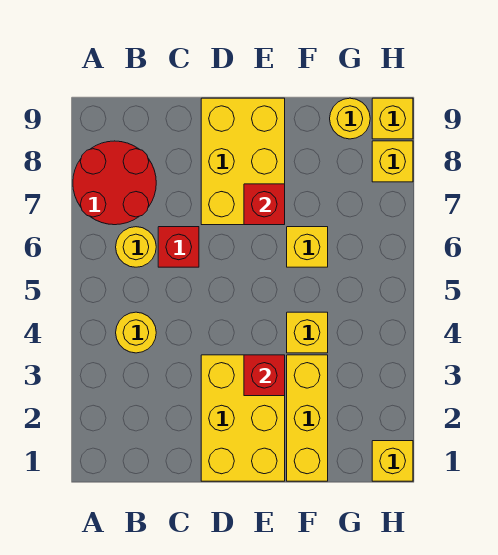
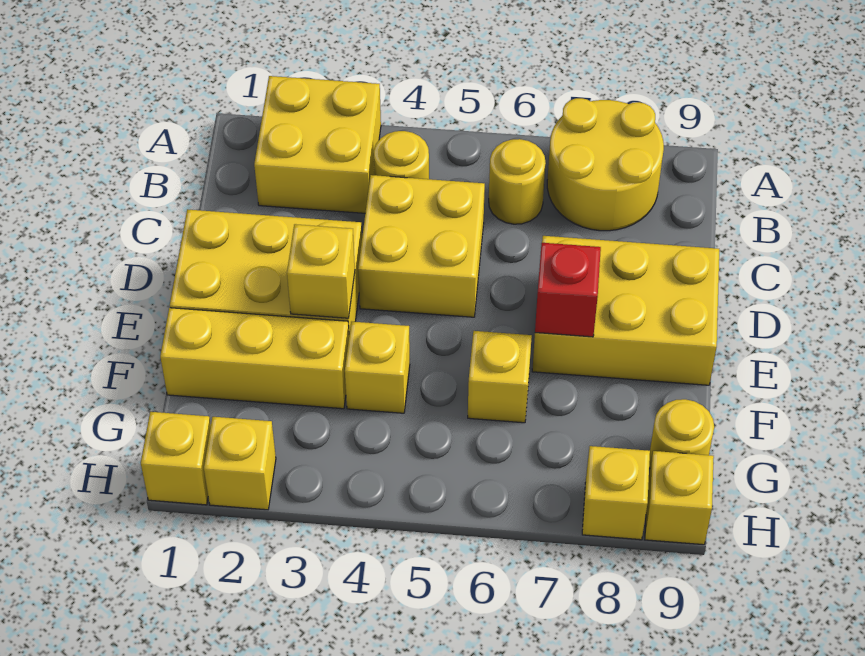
none -> yellow brick A2:B3 level 1
red round brick A7:B8 level 1 -> yellow round brick A7:B8 level 1
none -> yellow brick C4:D5 level 1
red brick C6 level 1 -> none
red brick E3 level 2 -> yellow brick E3 level 2
none -> yellow brick H2 level 1

